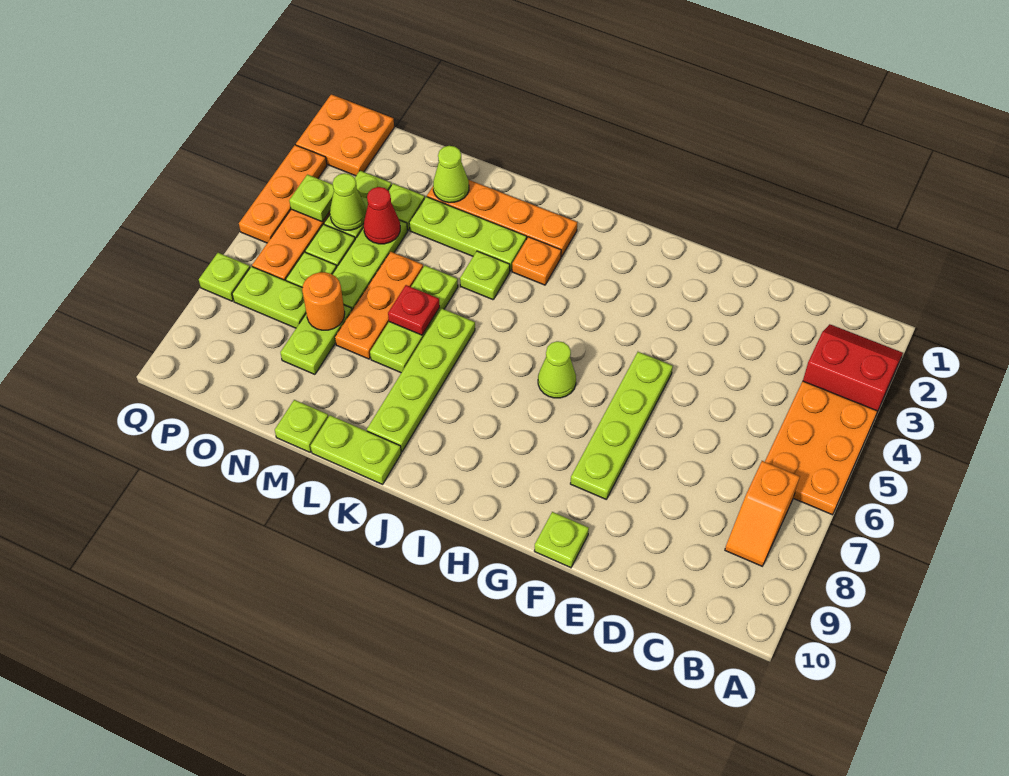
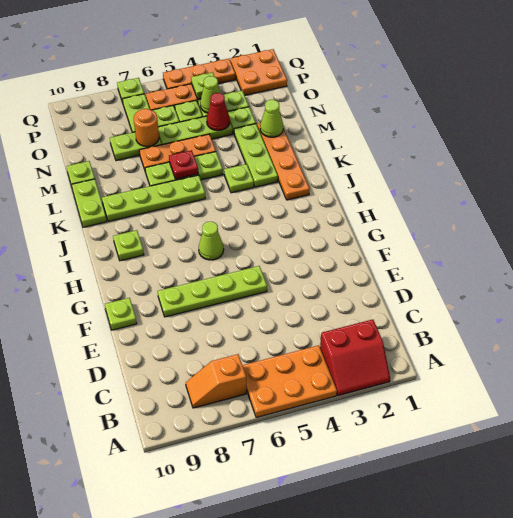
red slope A2:B3 level 1 top 3 -> red slope A2:B3 level 1 top B
none -> lime plate I9 level 1
orange plate J3 level 1 -> none

